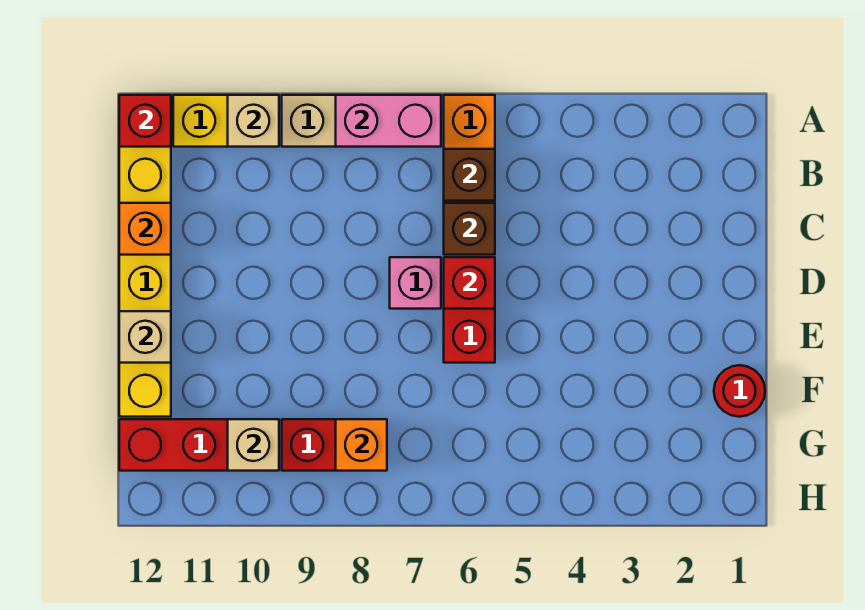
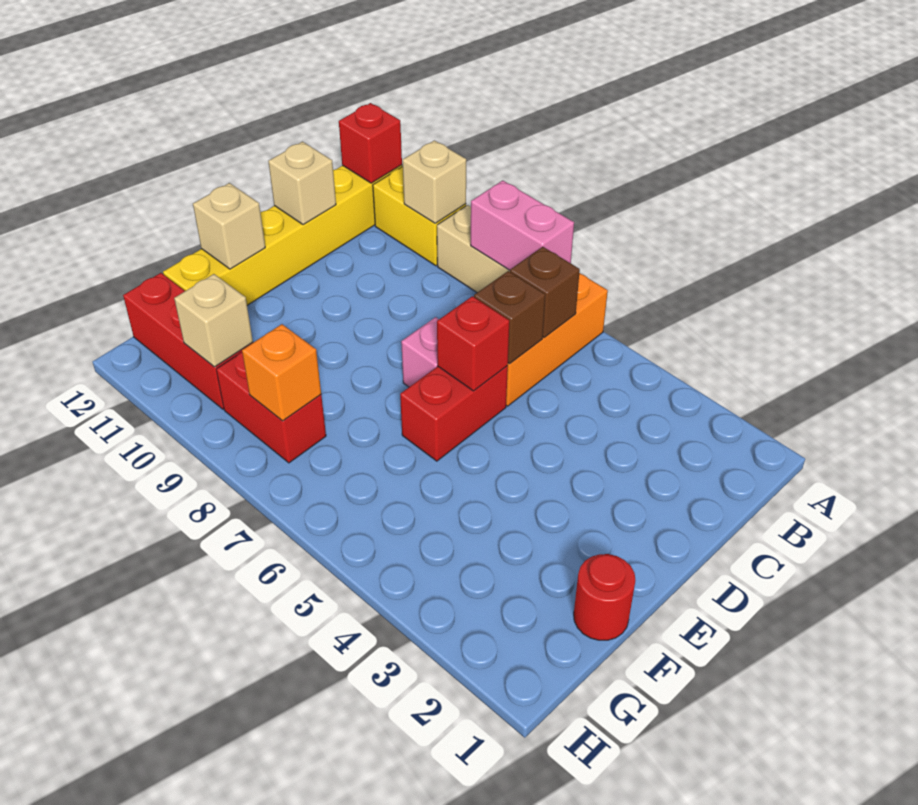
orange brick C12 level 2 -> tan brick C12 level 2

